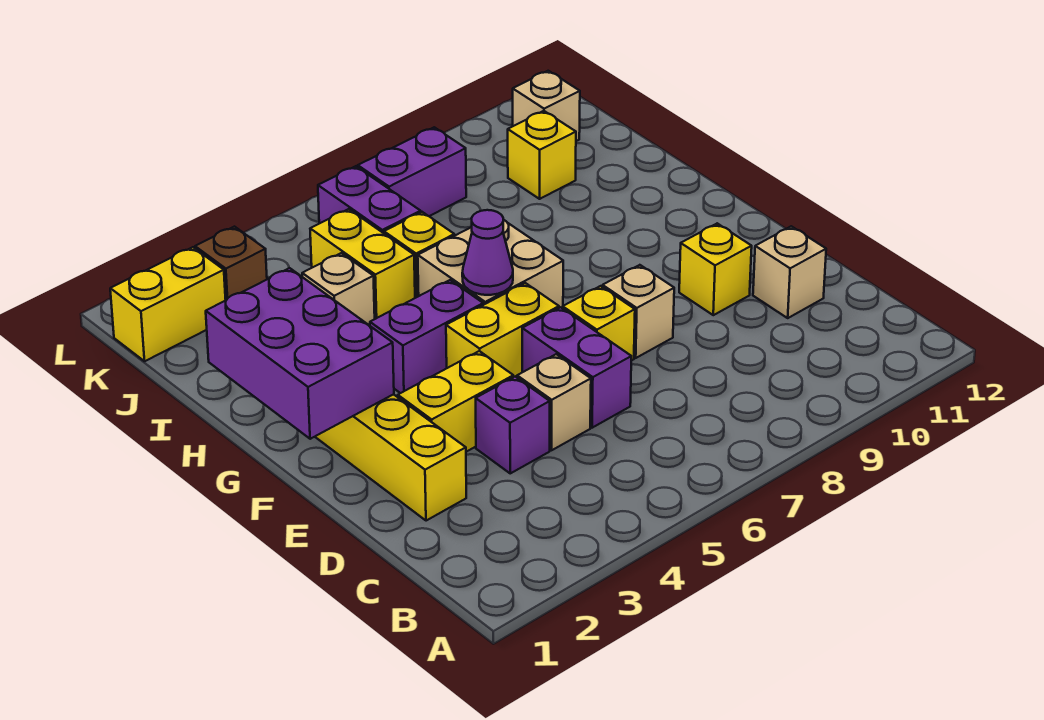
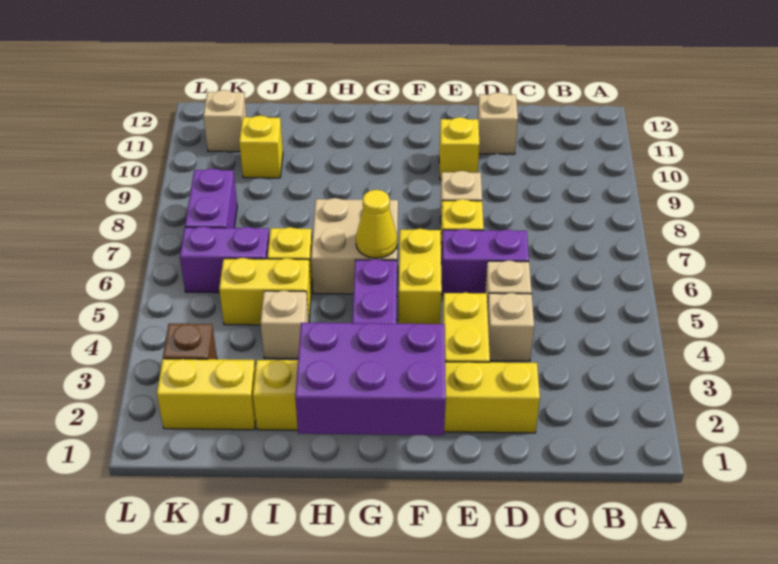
purple brick D4 level 1 -> tan brick D4 level 1
purple cone G6 level 2 -> yellow cone G6 level 2
yellow brick K1:K2 level 1 -> yellow brick J2:K2 level 1

